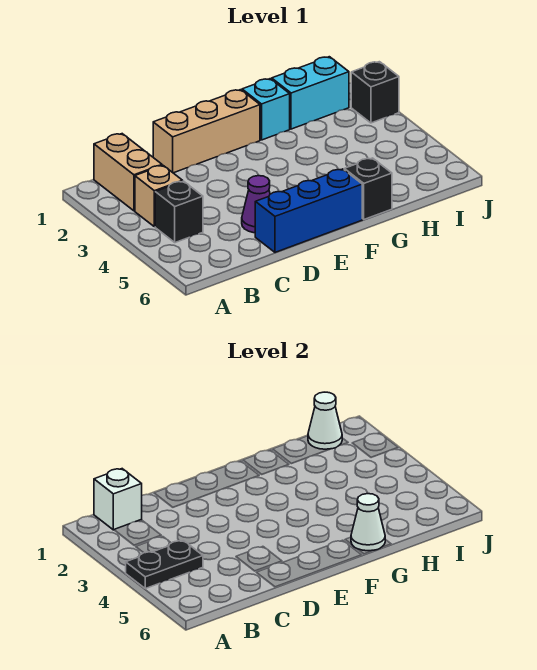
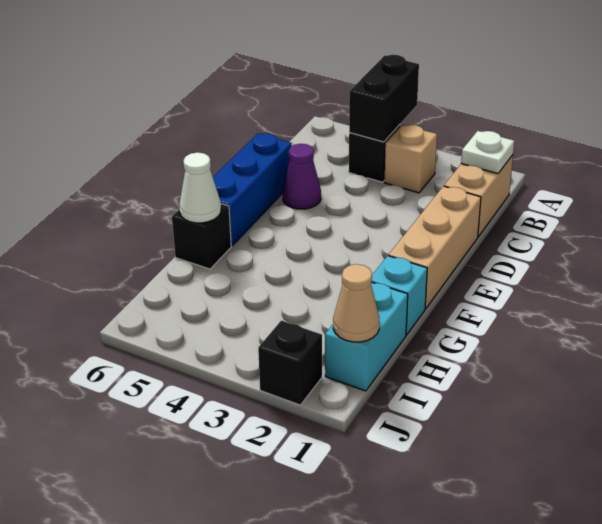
black plate A4:B4 level 2 -> black brick A4:B4 level 2
tan brick B1:B2 level 1 -> tan brick B1:C1 level 1
white brick B1 level 2 -> white plate B1 level 2
white cone I1 level 2 -> tan cone I1 level 2

